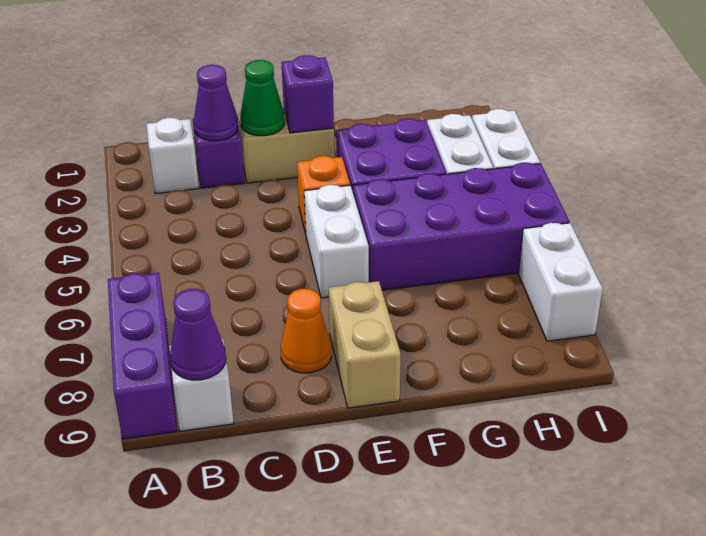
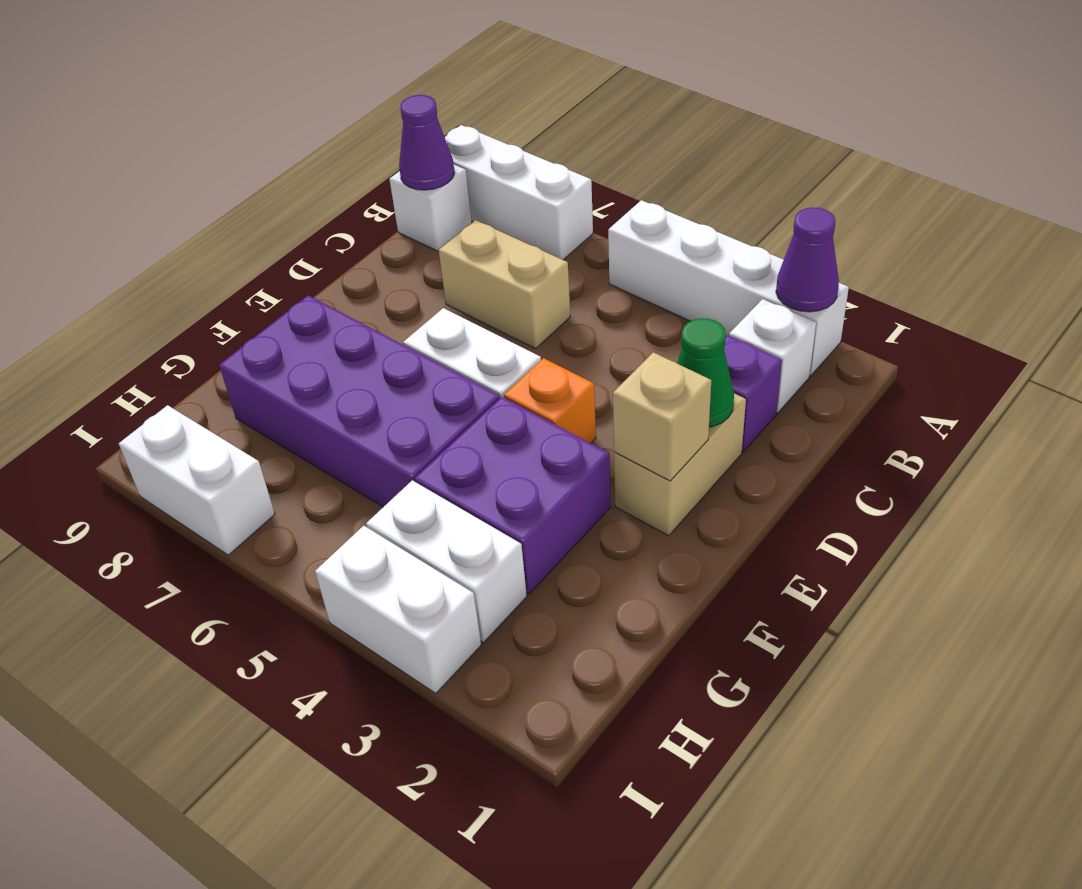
none -> white brick A2:A5 level 1
purple brick A7:A9 level 1 -> white brick A7:A9 level 1
purple cone C2 level 2 -> purple cone A2 level 2
orange cone D8 level 1 -> none
purple brick E2 level 2 -> tan brick E2 level 2
tan brick E8:E9 level 1 -> tan brick C6:C7 level 1
purple brick F5:I6 level 1 -> purple brick F5:G8 level 1

